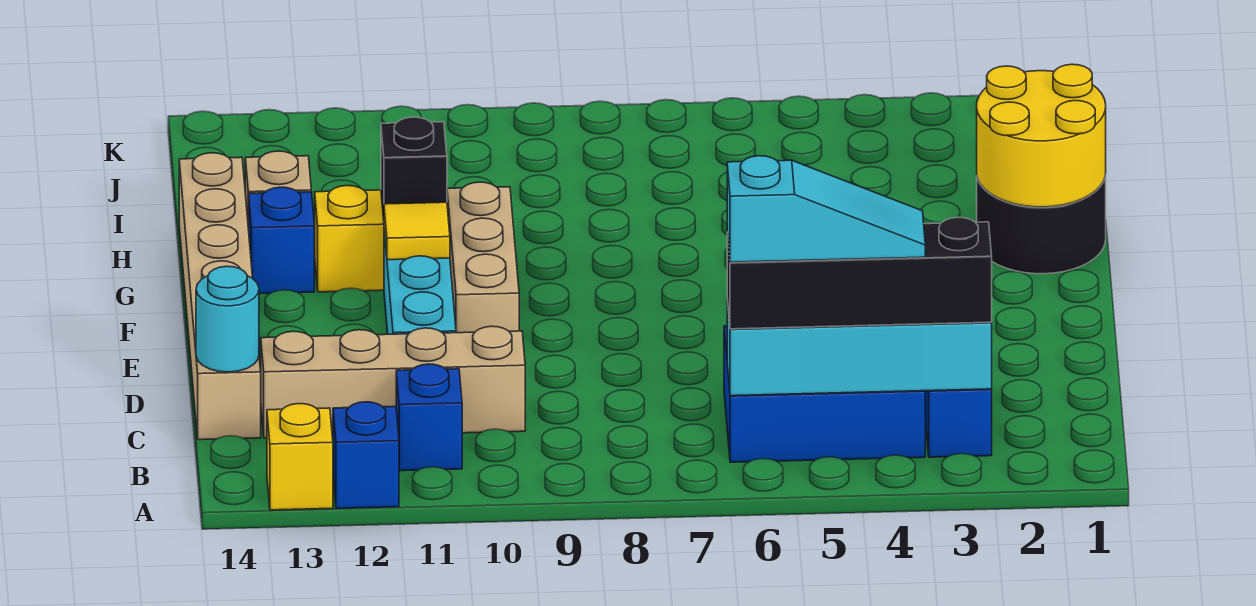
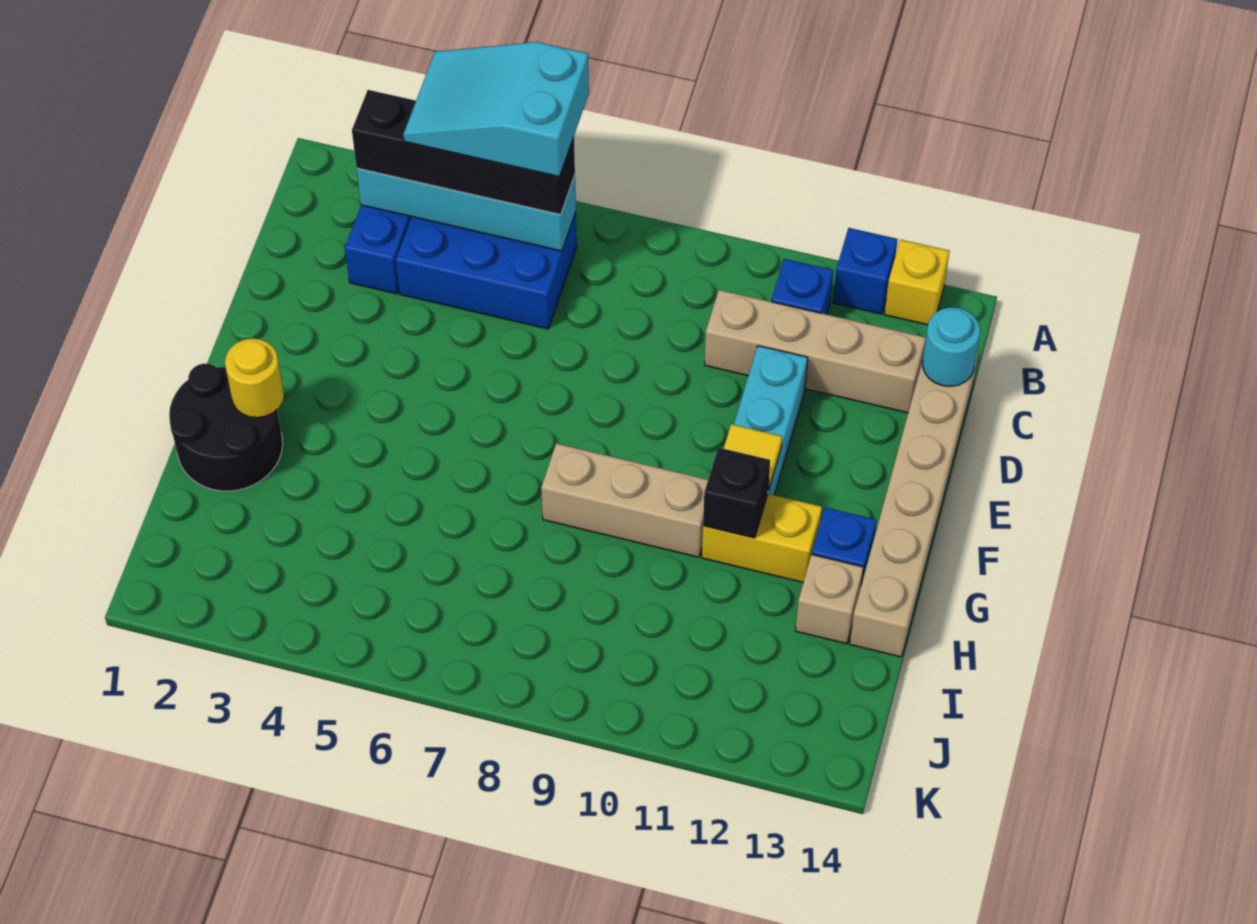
cyan slope B4:B6 level 4 top 6 -> cyan slope A4:B6 level 4 top 6
tan brick E10:G10 level 1 -> tan brick G8:G10 level 1
yellow round brick G1:H2 level 2 -> yellow round brick G2 level 2

